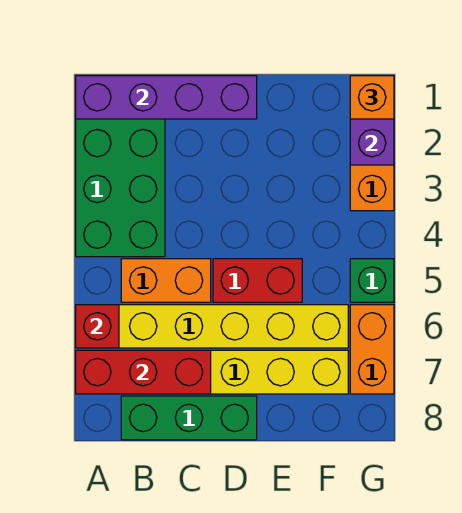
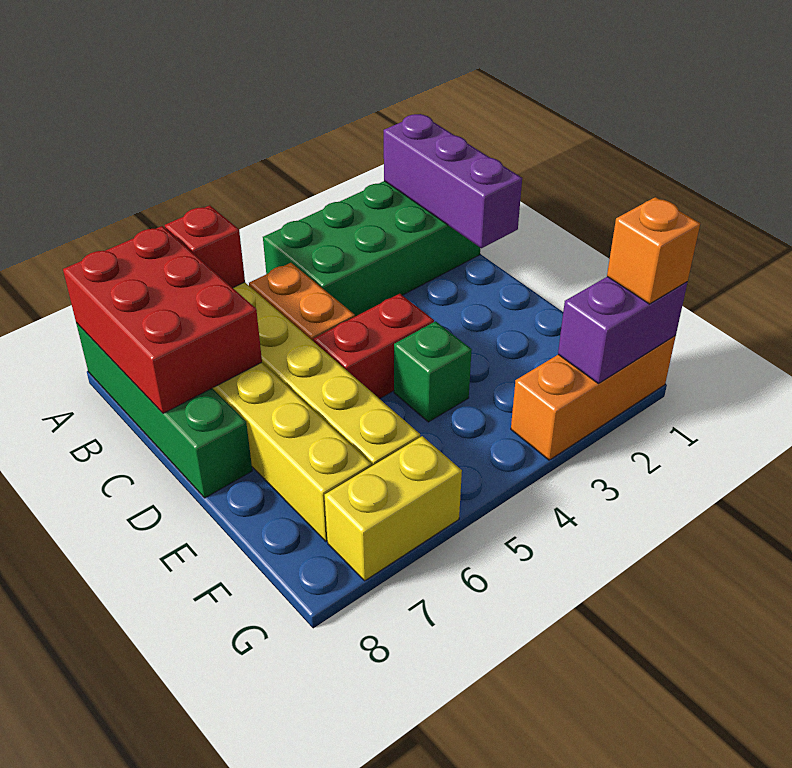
purple brick A1:D1 level 2 -> purple brick A1:C1 level 2
red brick A7:C7 level 2 -> red brick A7:C8 level 2
green brick B8:D8 level 1 -> green brick A8:D8 level 1
red brick D5:E5 level 1 -> red brick D4:D5 level 1
green brick G5 level 1 -> green brick E4 level 1
orange brick G6:G7 level 1 -> yellow brick G6:G7 level 1

